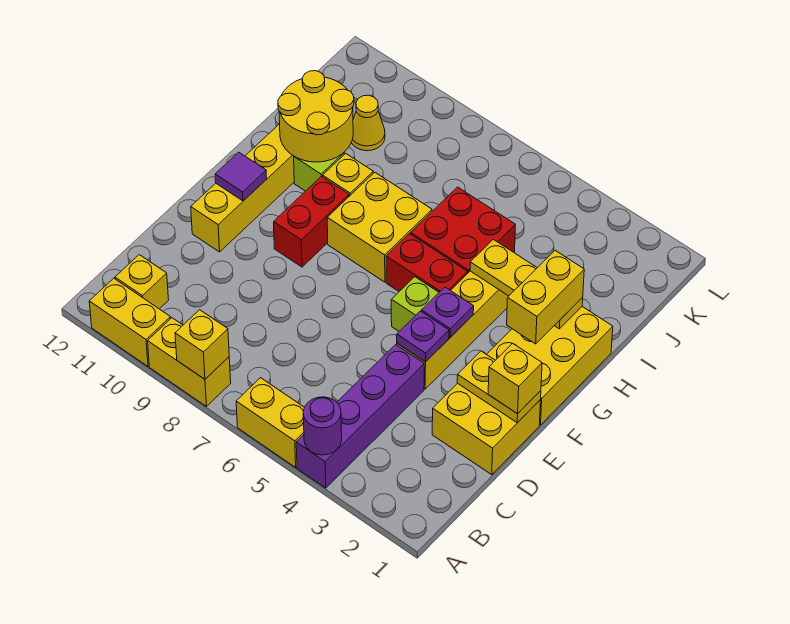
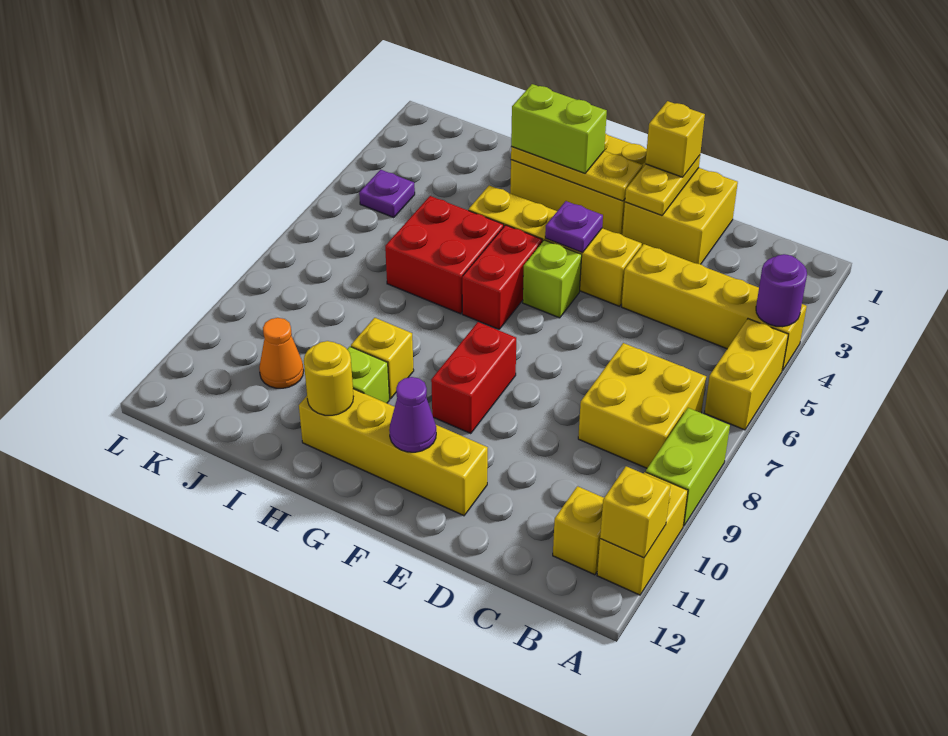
purple brick A4:D4 level 1 -> yellow brick A4:D4 level 1
yellow brick A8:A9 level 1 -> lime brick A8:A9 level 1
yellow brick A8 level 2 -> yellow brick A11 level 2
purple plate E4 level 2 -> purple plate K4 level 1
red brick F9:G9 level 1 -> red brick F8:F9 level 1
purple tile F11 level 2 -> purple cone F11 level 2
yellow brick G2:H2 level 3 -> lime brick G2:H2 level 3
yellow brick G7:H8 level 1 -> yellow brick B7:C8 level 1
yellow plate H2:H4 level 2 -> yellow plate F2:H2 level 2
yellow round brick H10:I11 level 2 -> yellow round brick H11 level 2
yellow cone J10 level 1 -> orange cone J10 level 1

